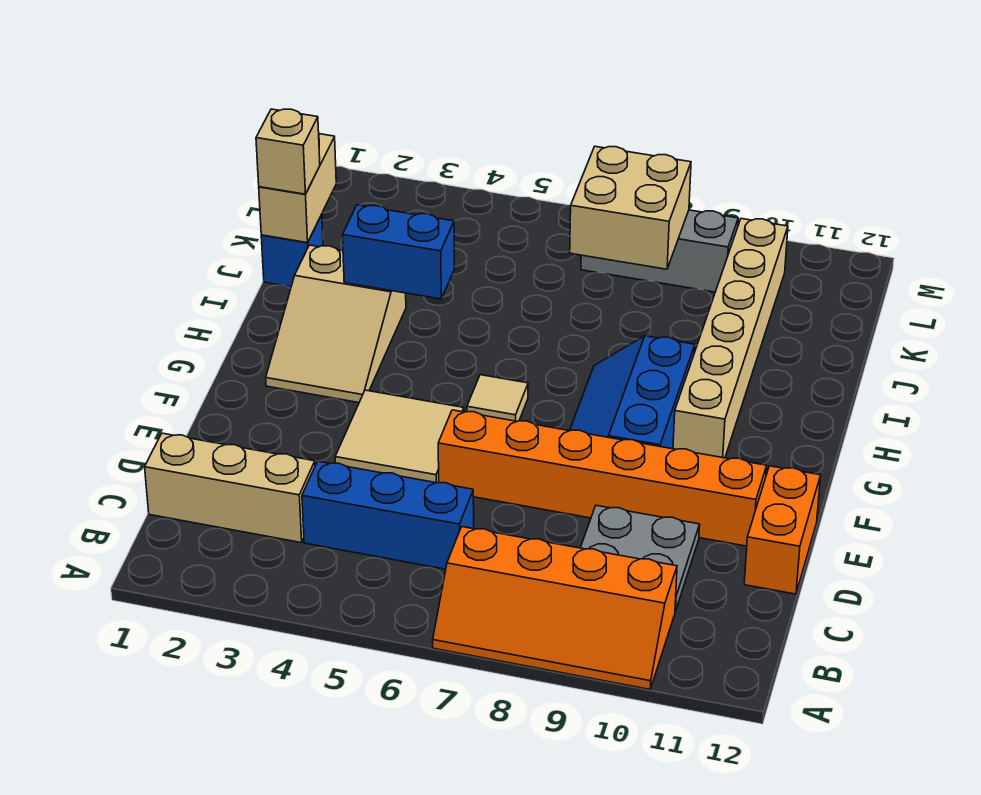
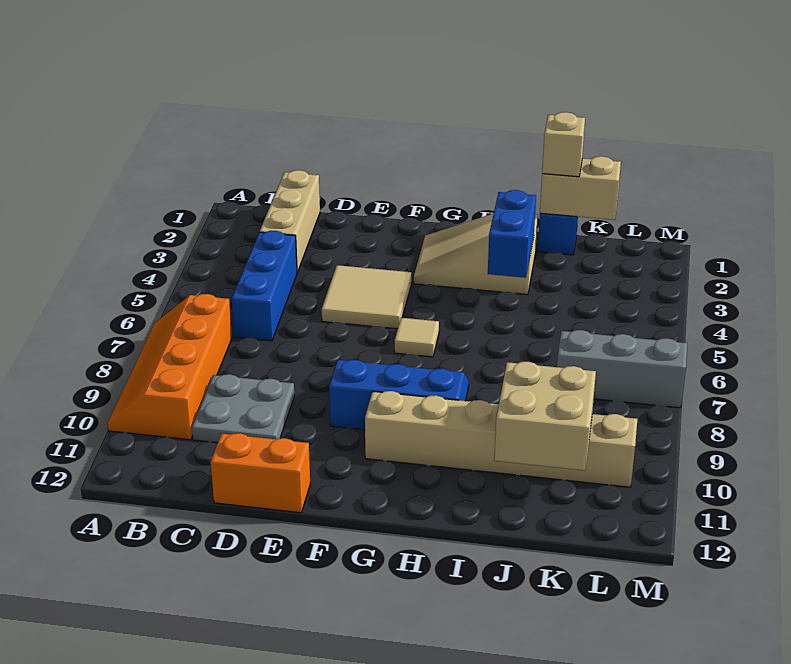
orange brick E6:E11 level 1 -> none
tan brick K7:L8 level 2 -> tan brick J10:K11 level 2
grey brick L7:L9 level 1 -> grey brick K7:M7 level 1

